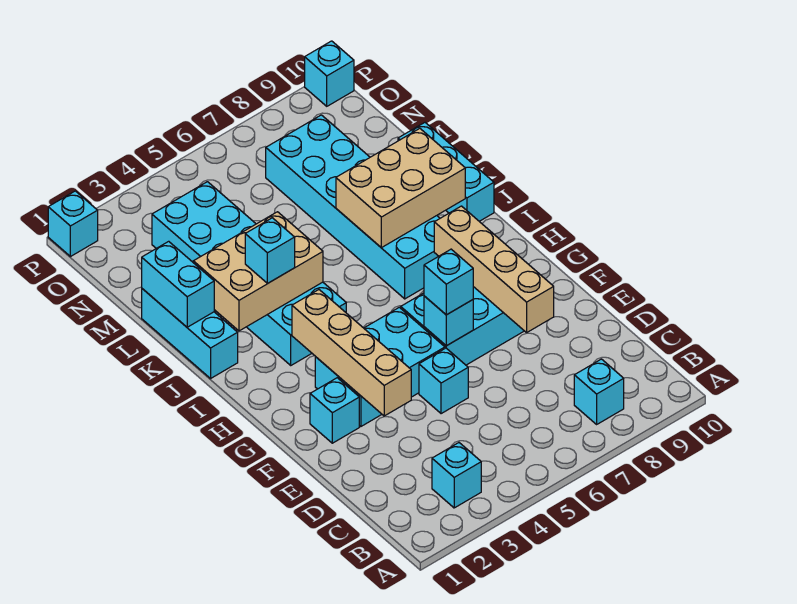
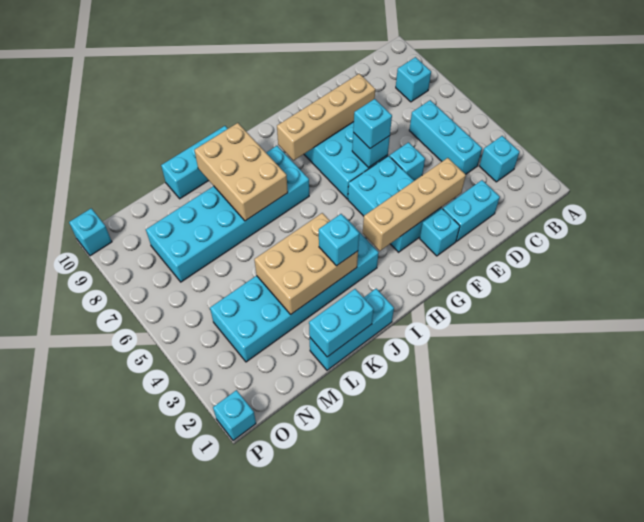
none -> cyan brick C4:C6 level 1
none -> cyan brick D2:E2 level 1
tan brick J2:K4 level 2 -> tan brick J3:L4 level 2

